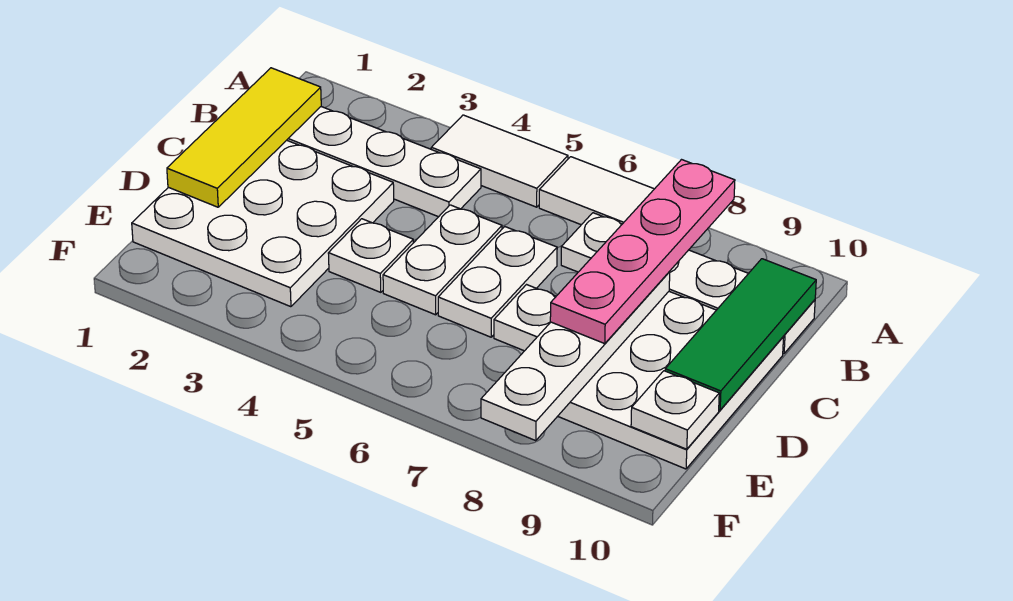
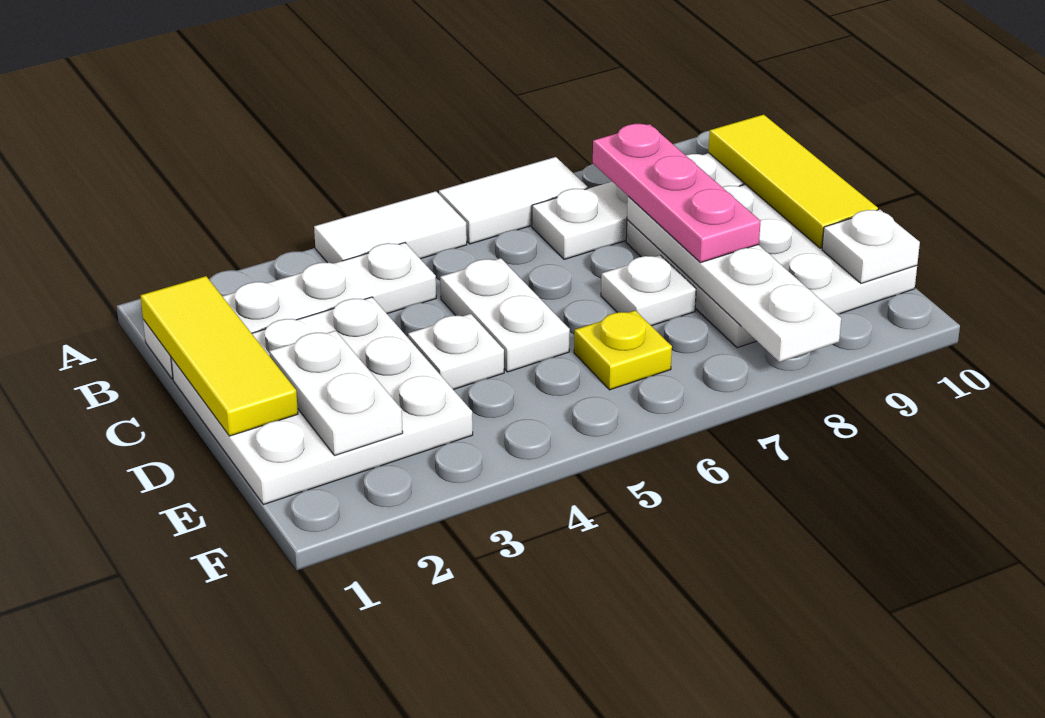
pink plate A8:D8 level 3 -> pink plate B8:D8 level 3
green tile B10:D10 level 2 -> yellow tile B10:D10 level 2
white plate C6:D6 level 1 -> white plate D2:E2 level 2
none -> yellow plate E6 level 1

